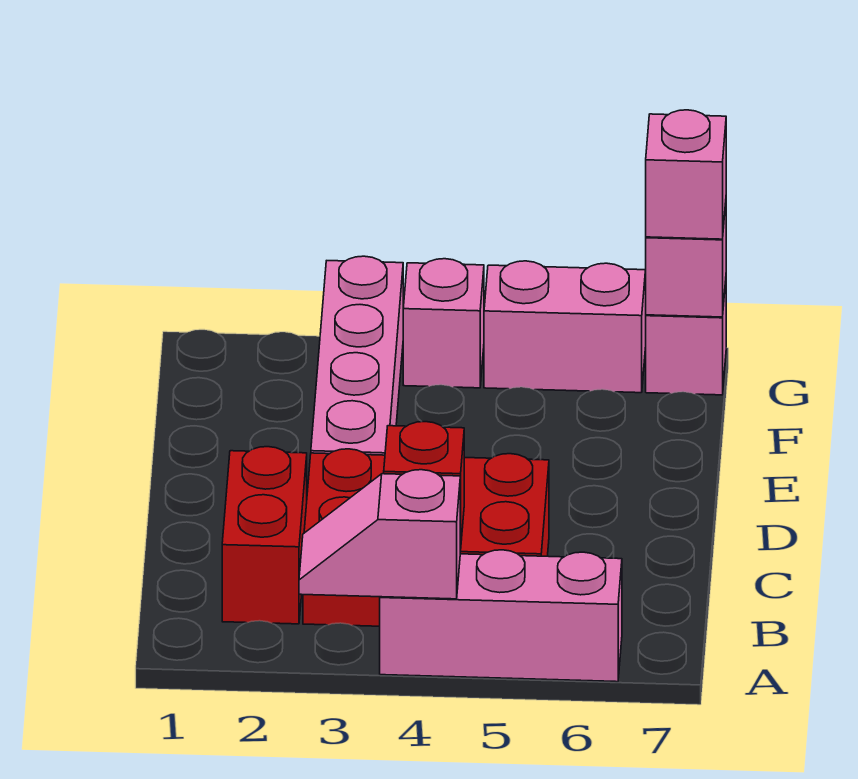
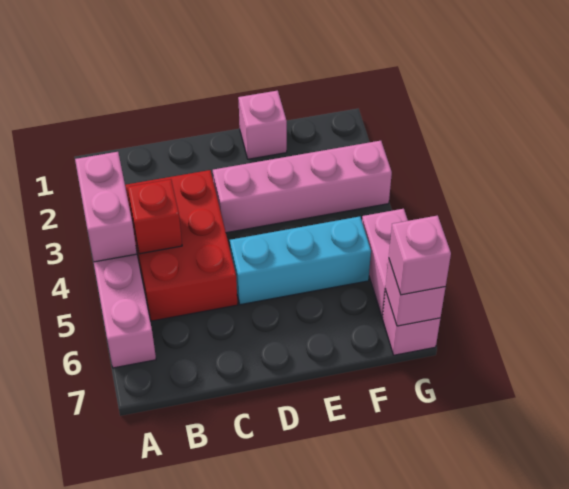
pink slope A3:A4 level 2 top 4 -> pink brick A3:A4 level 2
red brick B2:C2 level 1 -> none
none -> cyan brick D5:F5 level 1
pink brick G4 level 1 -> pink brick E1 level 1

